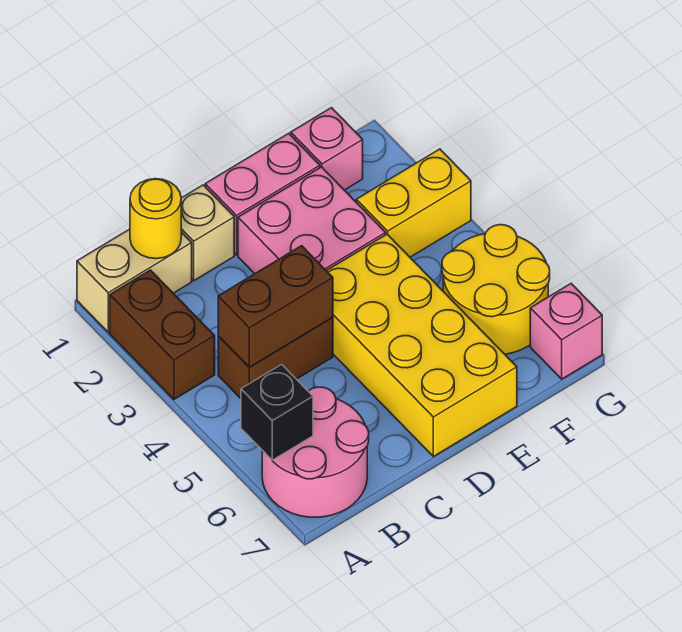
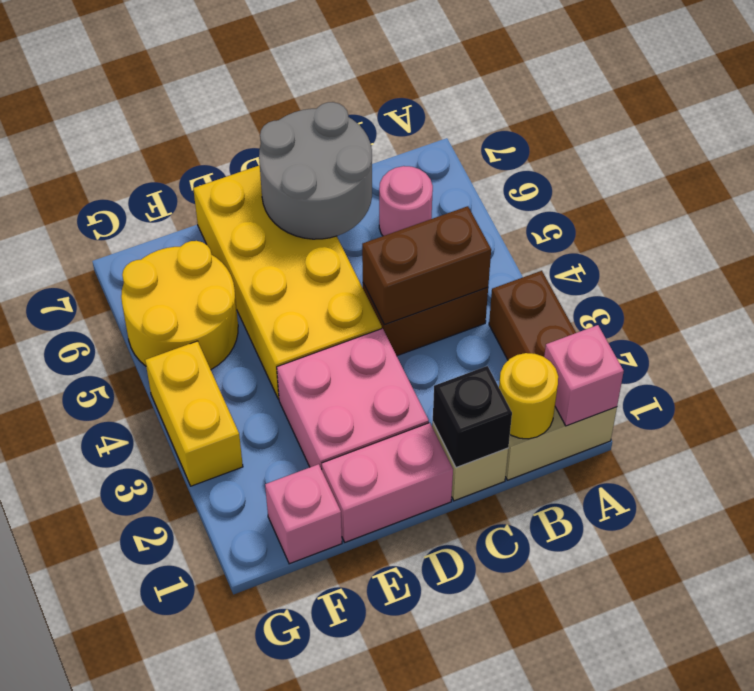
pink round brick A6:B7 level 1 -> pink round brick B6 level 1
black brick A6 level 2 -> black brick C1 level 2
none -> grey round brick C6:D7 level 2
yellow brick F3:G3 level 1 -> yellow brick G3:G4 level 1
pink brick G7 level 1 -> pink brick A1 level 2

